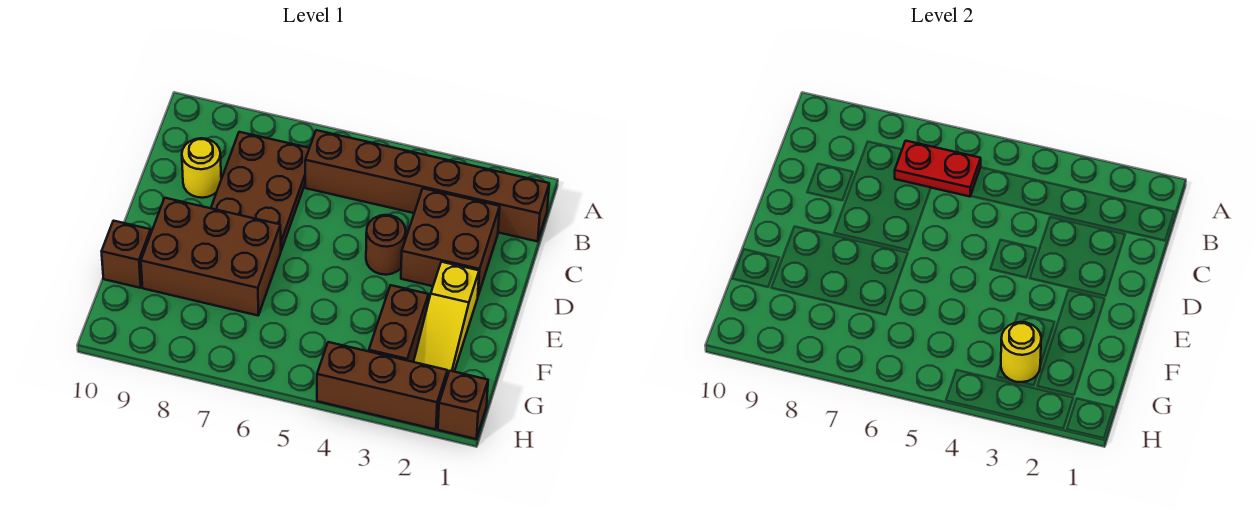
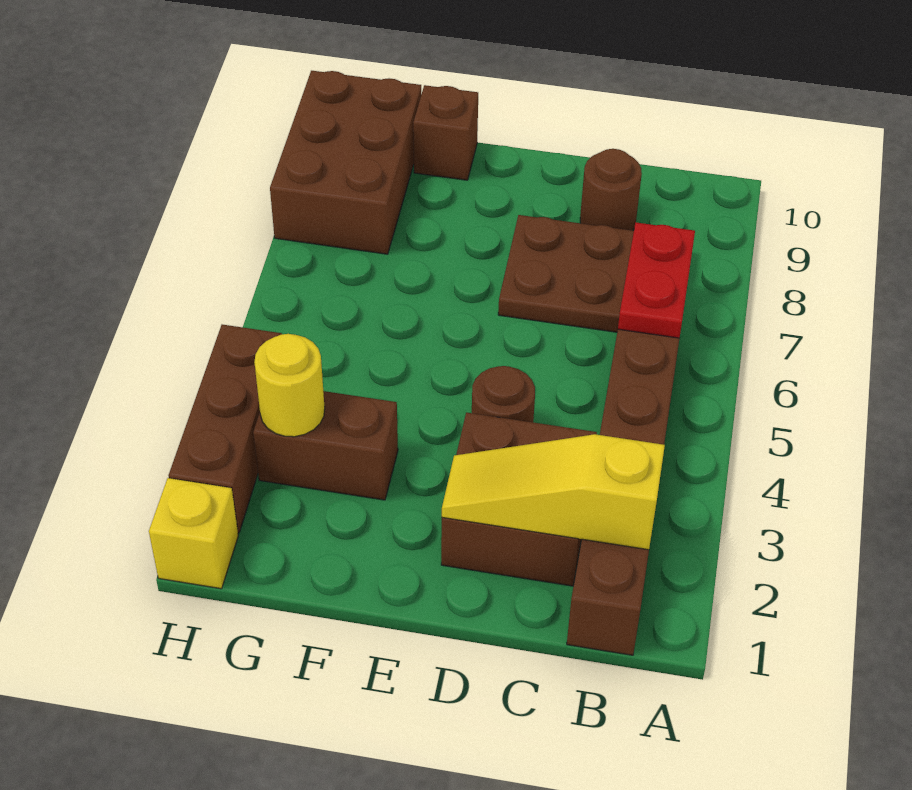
yellow round brick C9 level 1 -> brown round brick C9 level 1
yellow slope E2:G2 level 1 top E -> yellow slope B2:D2 level 2 top B
brown brick E7:F9 level 1 -> brown brick G8:H10 level 1
brown brick H1 level 1 -> yellow brick H1 level 1

